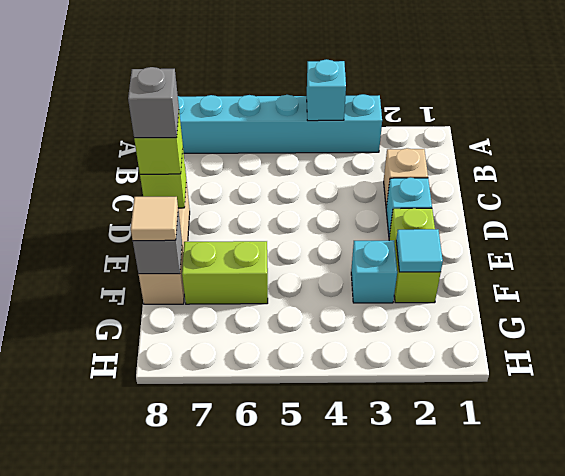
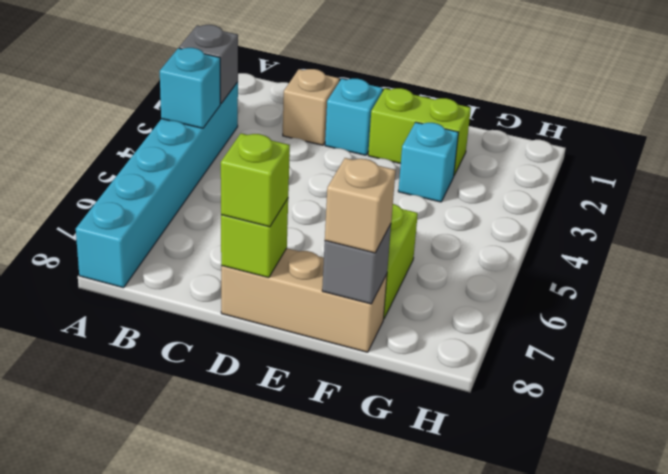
grey brick D8 level 4 -> grey brick A3 level 2
cyan tile F2 level 2 -> none
tan tile F8 level 3 -> tan brick F8 level 3

